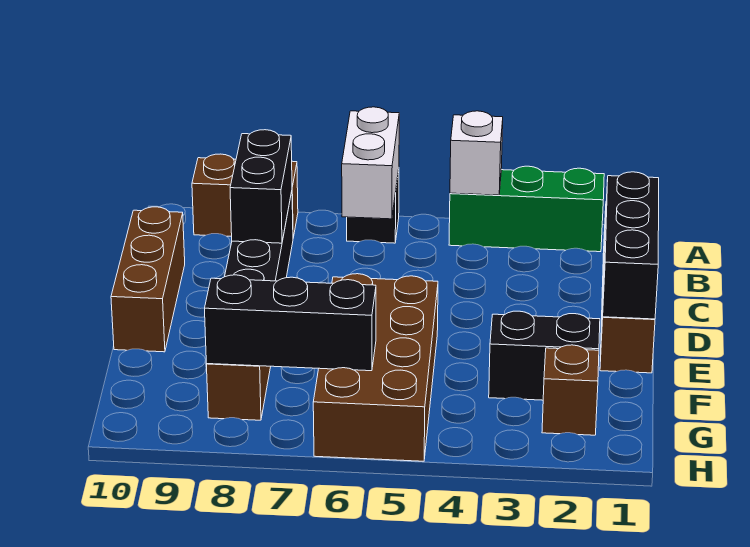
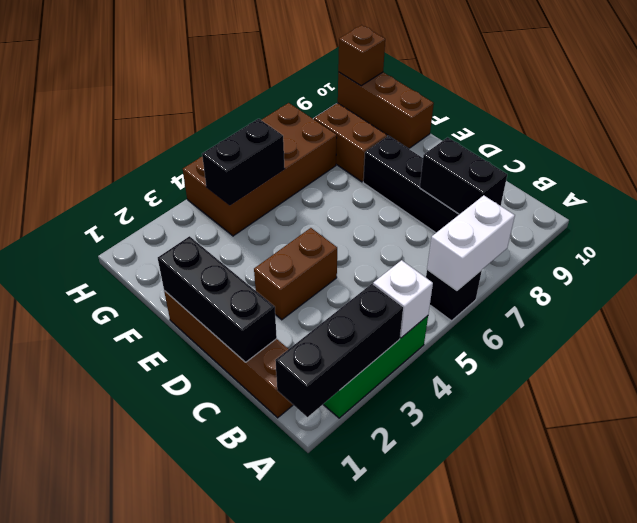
white brick A6:B6 level 2 -> white brick A6:A7 level 2
brown brick A8:A9 level 1 -> brown brick D3:D4 level 1
brown brick C10:E10 level 1 -> brown brick F10:H10 level 1
brown brick E5:H6 level 1 -> brown brick G4:H7 level 1
black brick F2:F3 level 1 -> black brick G4:G5 level 2
brown brick G2 level 1 -> brown brick H10 level 2
black brick G6:G8 level 2 -> black brick A1:A3 level 2

